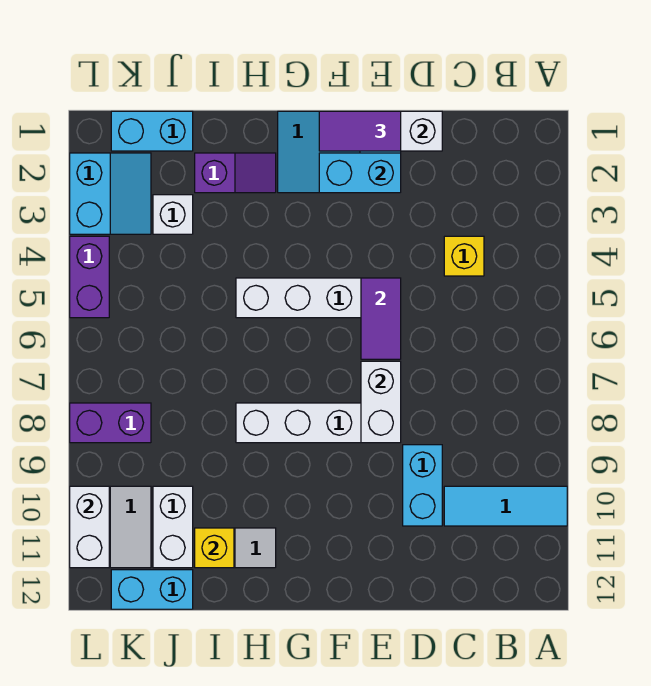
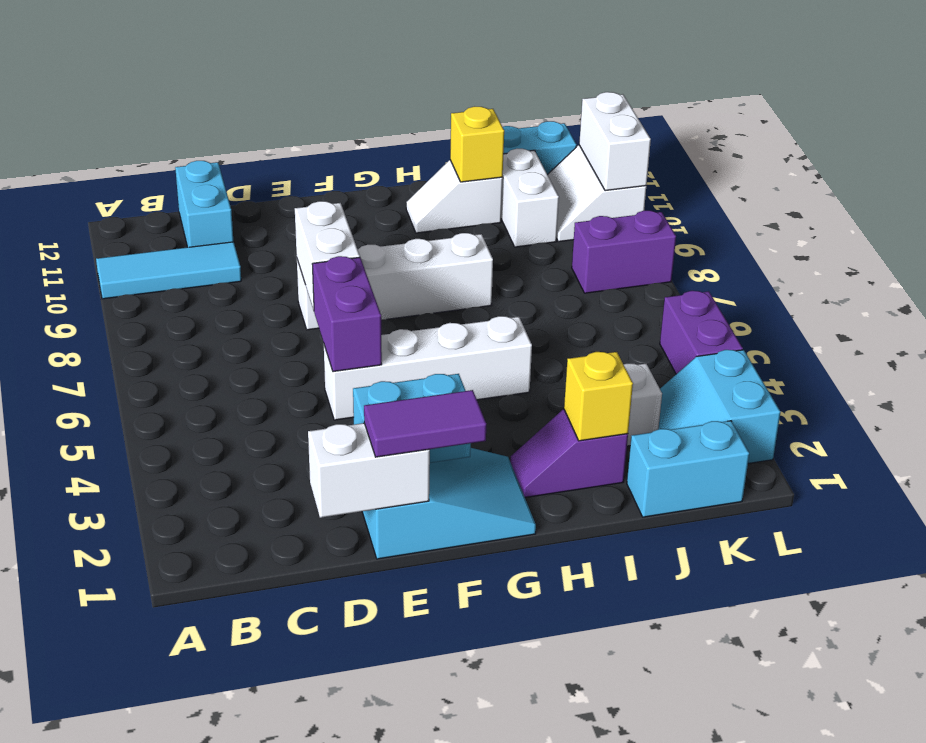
yellow brick C4 level 1 -> yellow brick I2 level 2
cyan brick D9:D10 level 1 -> cyan brick C11:C12 level 1
purple tile E5:E6 level 2 -> purple brick E5:E6 level 2

